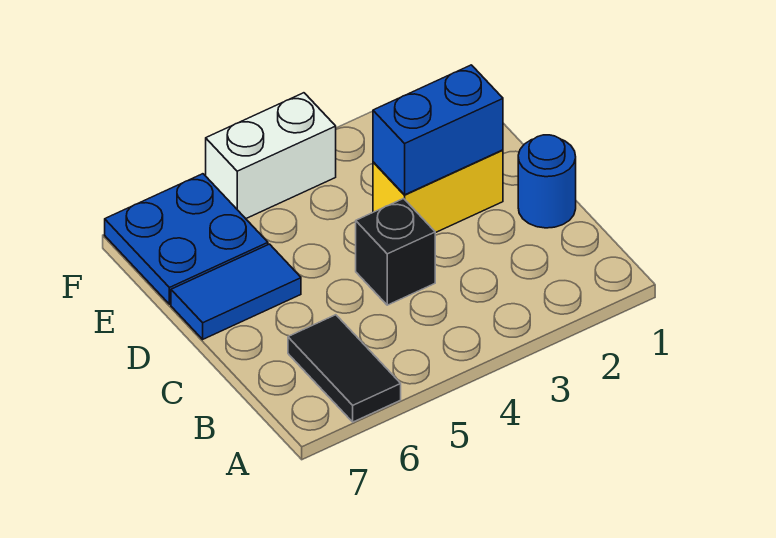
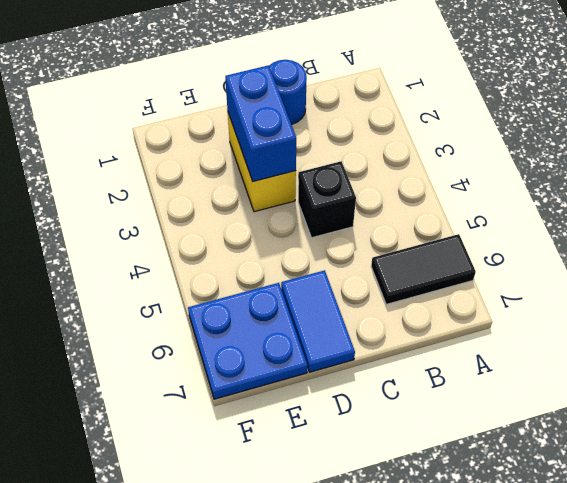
white brick F4:F5 level 1 -> none

